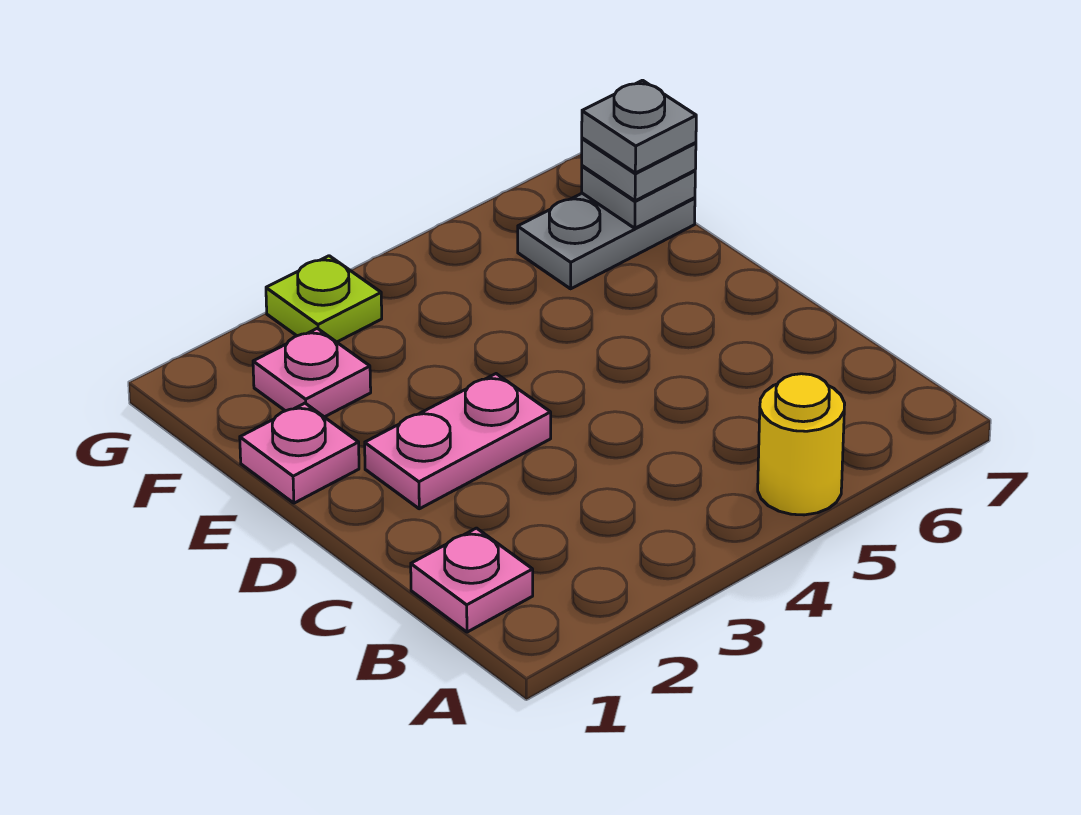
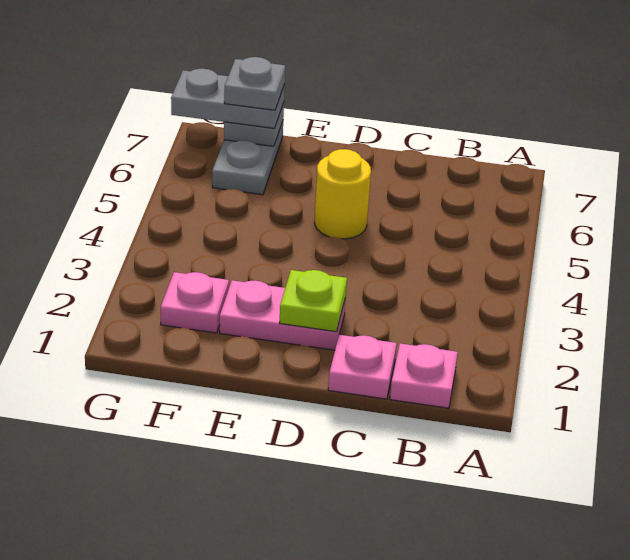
yellow round brick A5 level 1 -> yellow round brick D5 level 1
pink plate D2:D3 level 1 -> pink plate D2:E2 level 1
pink plate E1 level 1 -> pink plate C1 level 1
grey plate F7 level 3 -> grey plate F7:G7 level 3
lime plate G3 level 1 -> lime plate D2 level 2

